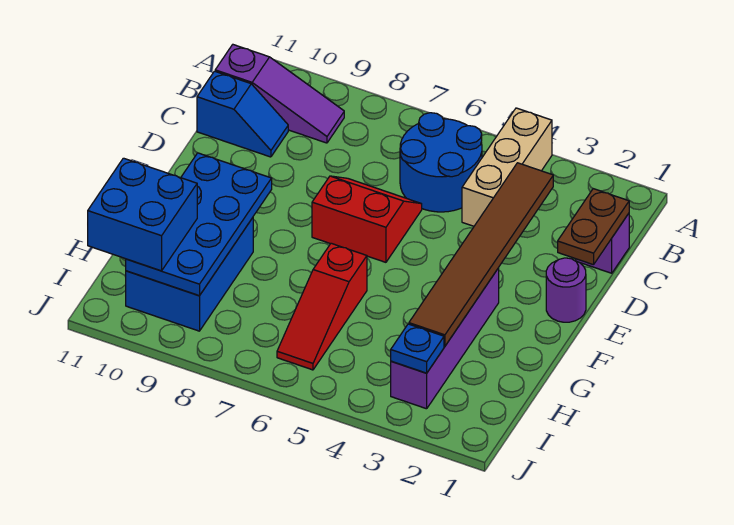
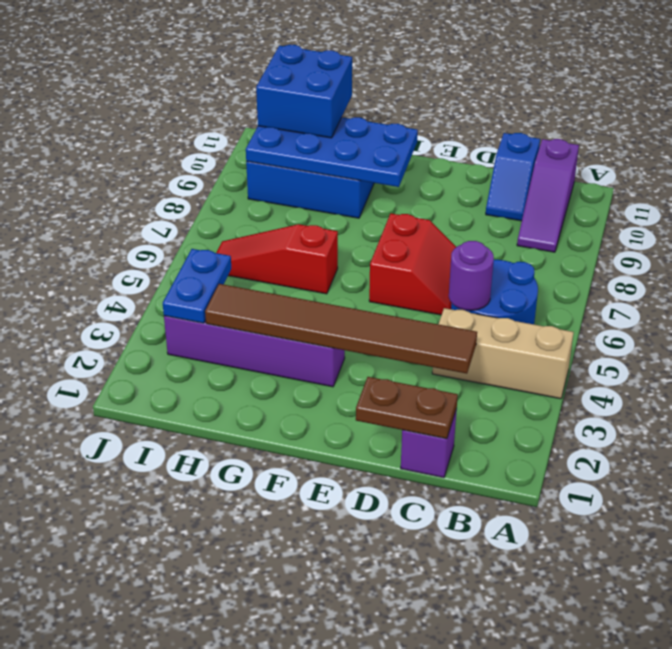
purple round brick E1 level 1 -> purple round brick C5 level 2
blue plate I3 level 2 -> blue plate I3:I4 level 2

